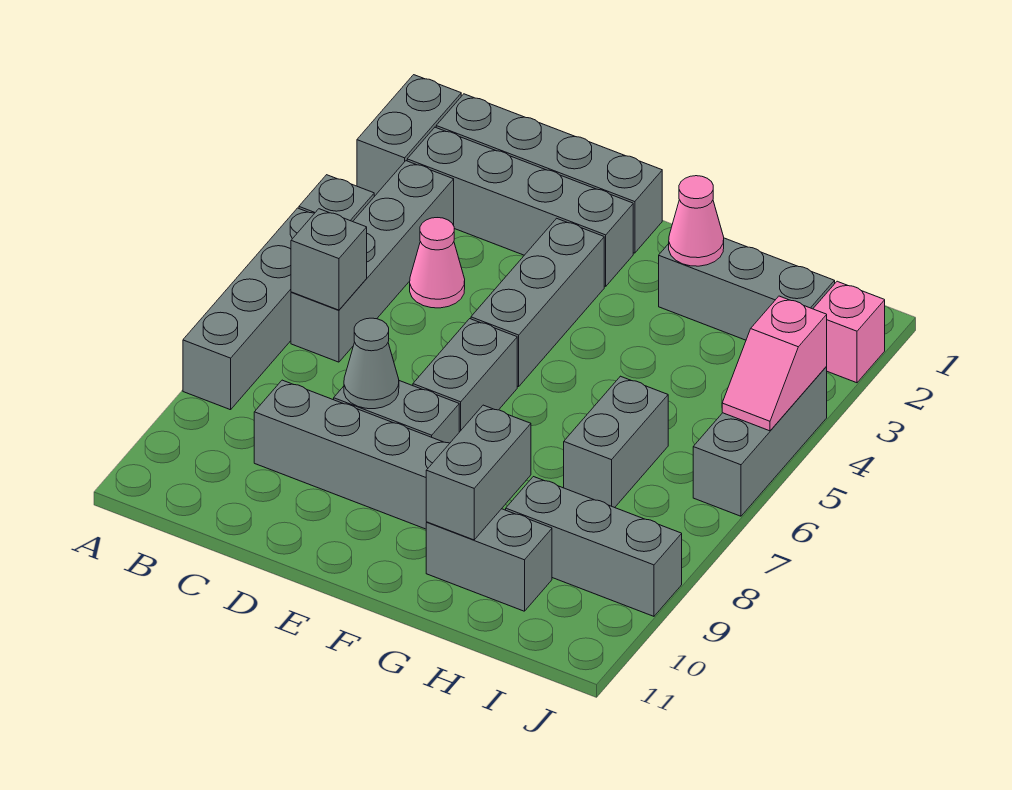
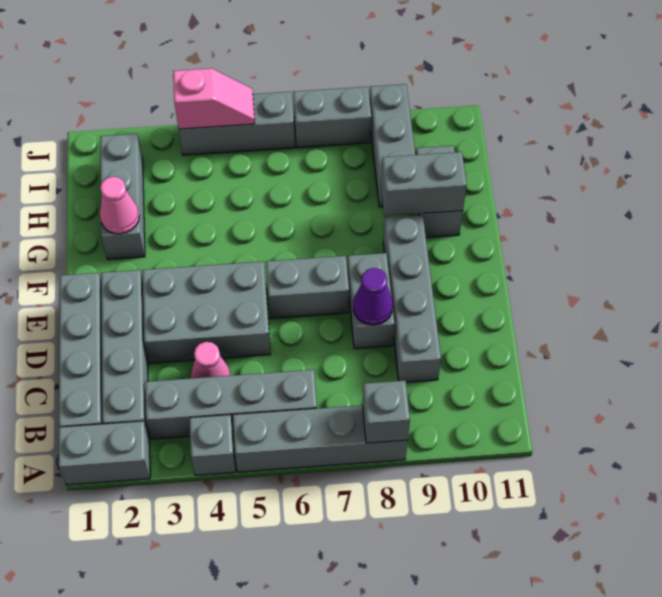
grey brick B6 level 2 -> grey brick A8 level 2
grey cone D8 level 2 -> purple cone D8 level 2
grey brick E3:E5 level 1 -> grey brick D3:E5 level 1
grey brick H6:H7 level 1 -> grey brick J7:J8 level 1
pink brick J2 level 1 -> none

